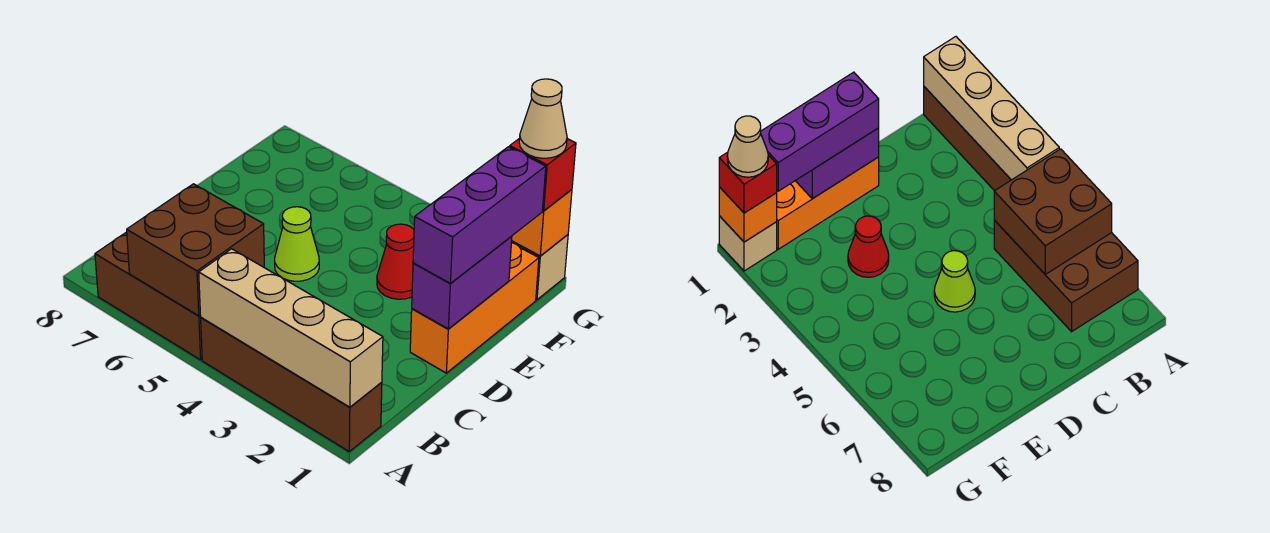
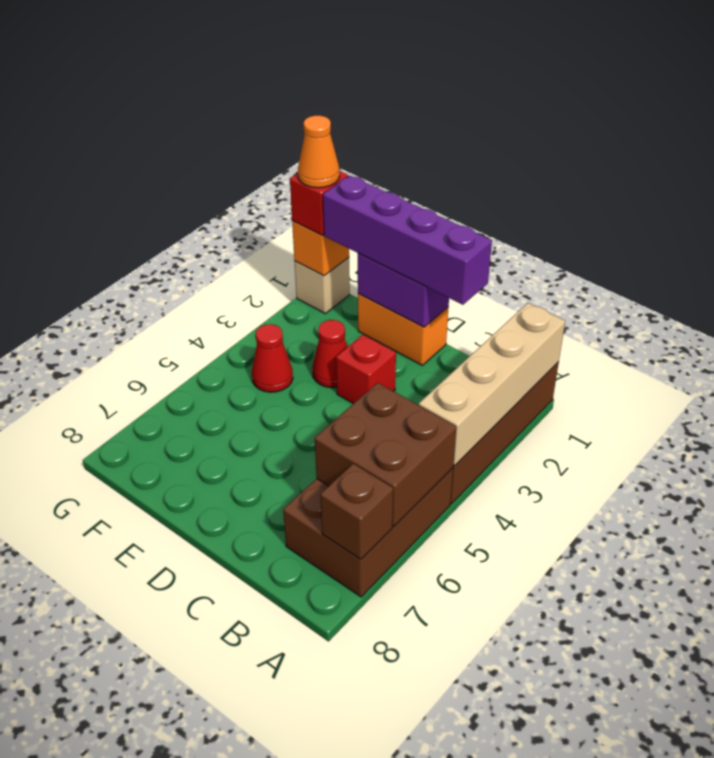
none -> brown brick A7 level 2
orange brick D1:F1 level 1 -> orange brick D1:E1 level 1
purple brick D1:F1 level 3 -> purple brick C1:F1 level 3
none -> red brick D3 level 1
lime cone D5 level 1 -> none
none -> red cone F4 level 1
tan cone G1 level 4 -> orange cone G1 level 4

